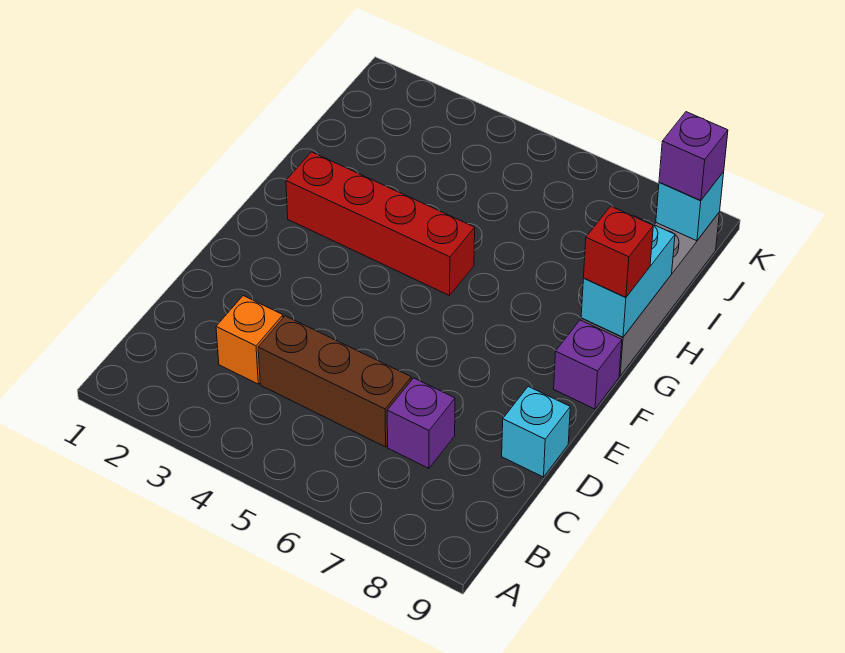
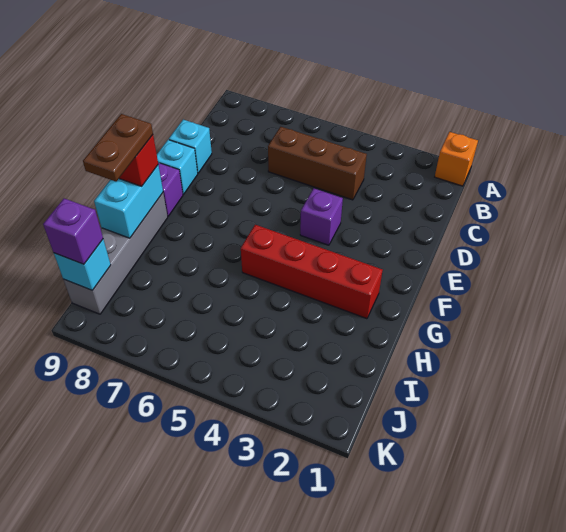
orange brick C3 level 1 -> orange brick A1 level 1
purple brick C7 level 1 -> purple brick E4 level 1
none -> cyan brick E9 level 1
none -> brown plate G9:H9 level 4

